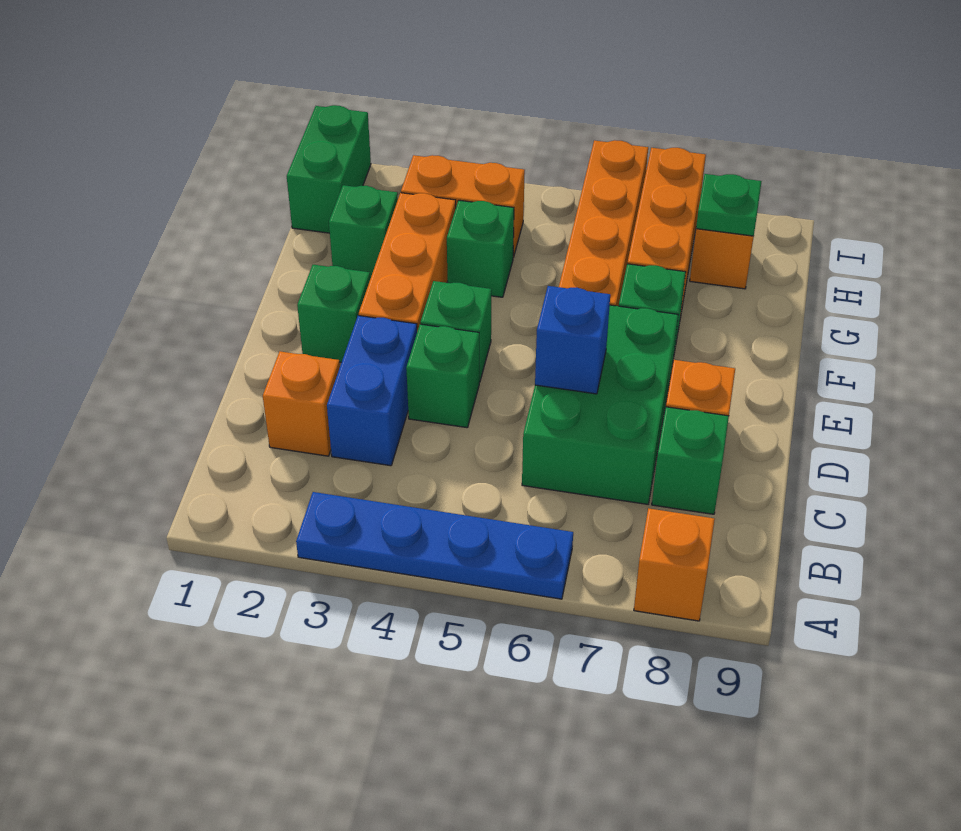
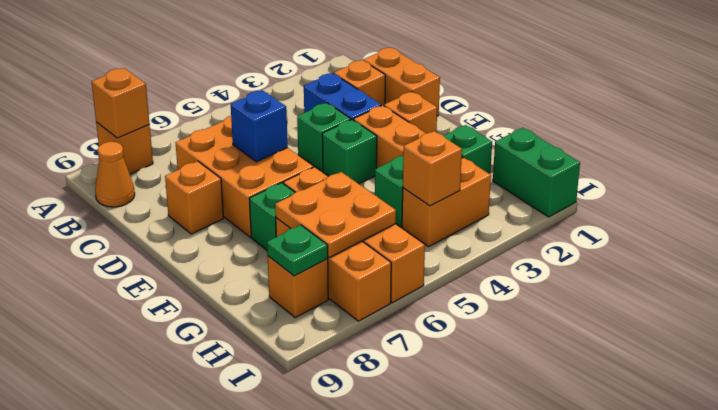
blue plate A3:A6 level 1 -> none
none -> orange brick A8 level 2
none -> orange cone B9 level 1
none -> orange brick C1:D1 level 1
green brick C6:E7 level 1 -> orange brick C6:E7 level 1
green brick C8 level 1 -> none
green brick E2 level 1 -> orange brick E2 level 1
none -> orange plate G6:H7 level 2
none -> orange brick H4 level 2

